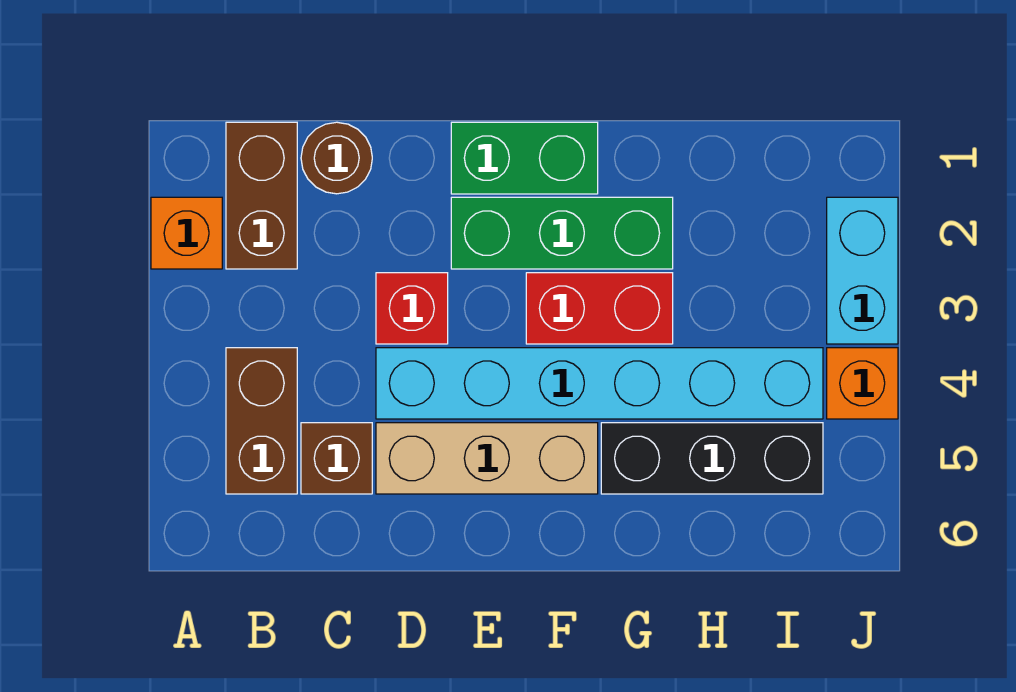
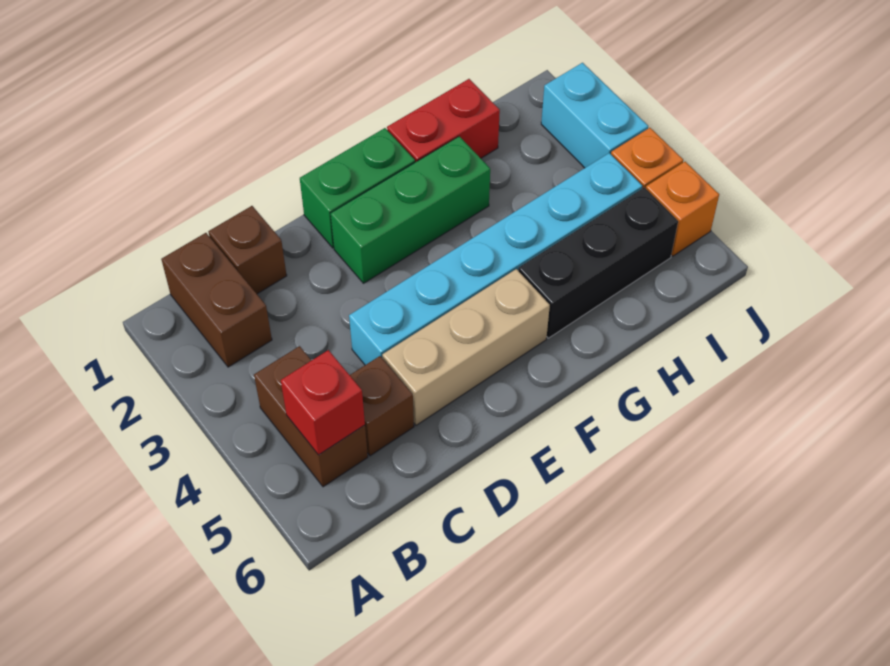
orange brick A2 level 1 -> orange brick J5 level 1
brown round brick C1 level 1 -> brown brick C1 level 1
red brick D3 level 1 -> red brick B5 level 2
red brick F3:G3 level 1 -> red brick G1:H1 level 1

